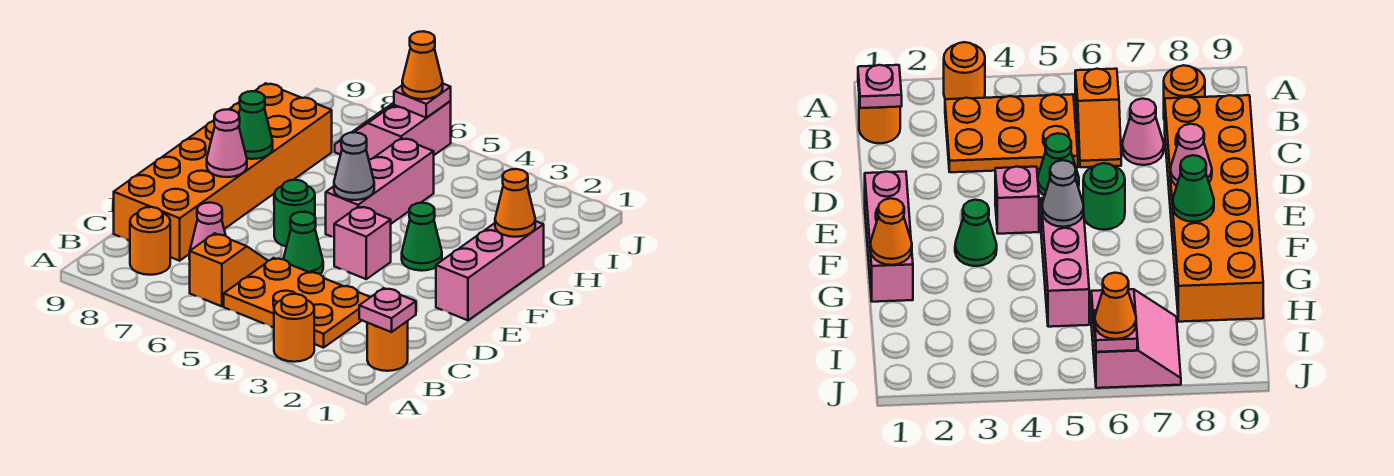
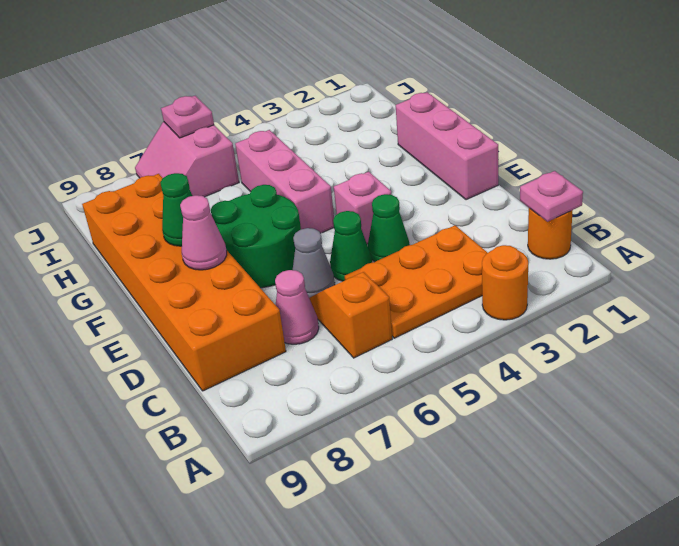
orange round brick B8 level 1 -> none
green round brick E6 level 1 -> green round brick E6:F7 level 1
green cone F3 level 1 -> green cone D4 level 1
grey cone F5 level 2 -> grey cone D6 level 1
orange cone G1 level 2 -> none
orange cone J6 level 3 -> none

